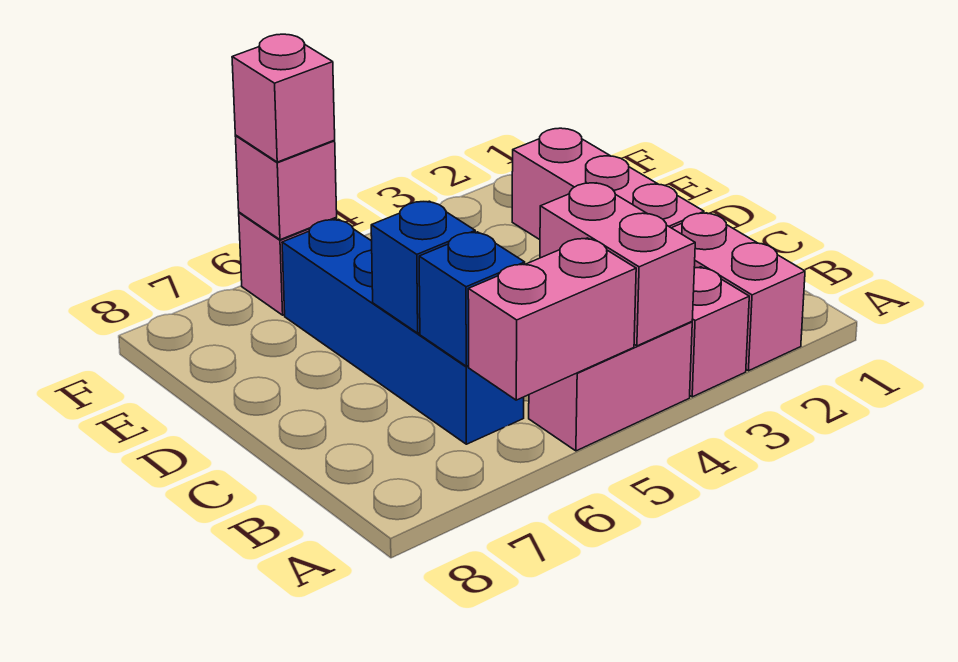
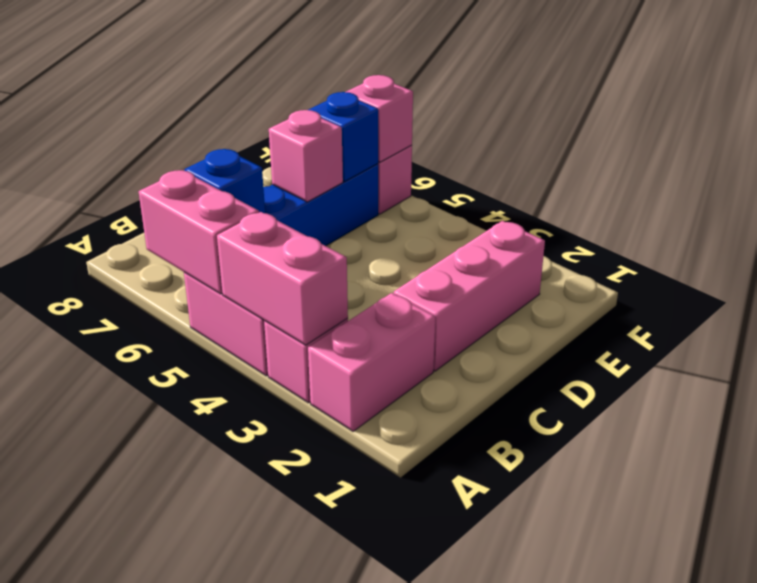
pink brick A4:B4 level 2 -> pink brick A3:A4 level 2
blue brick C6 level 2 -> blue brick E6 level 2
pink brick F6 level 3 -> pink brick D6 level 2

